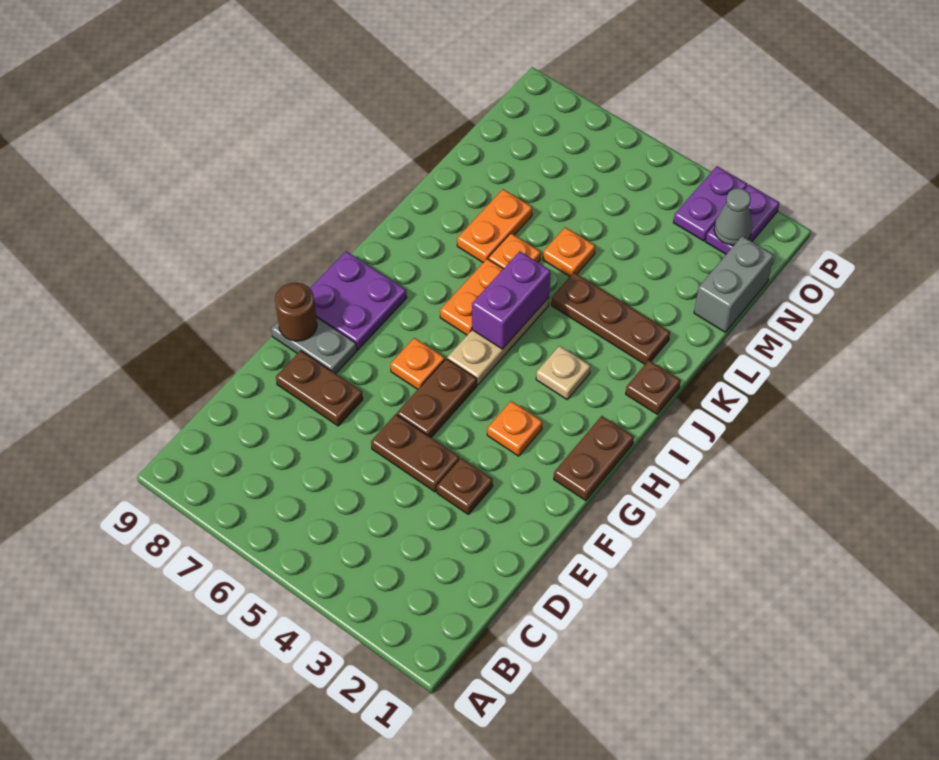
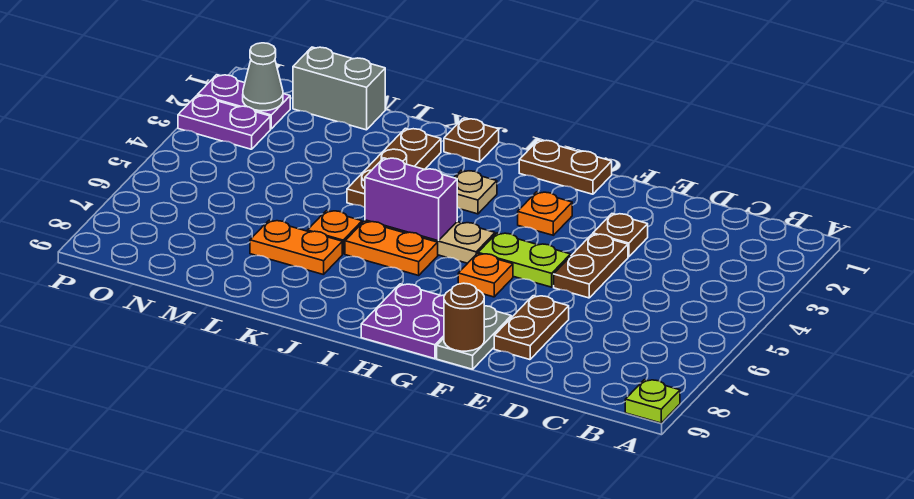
none -> lime plate A9 level 1
brown plate F5:G5 level 1 -> lime plate F5:G5 level 1
orange plate L5 level 1 -> none

